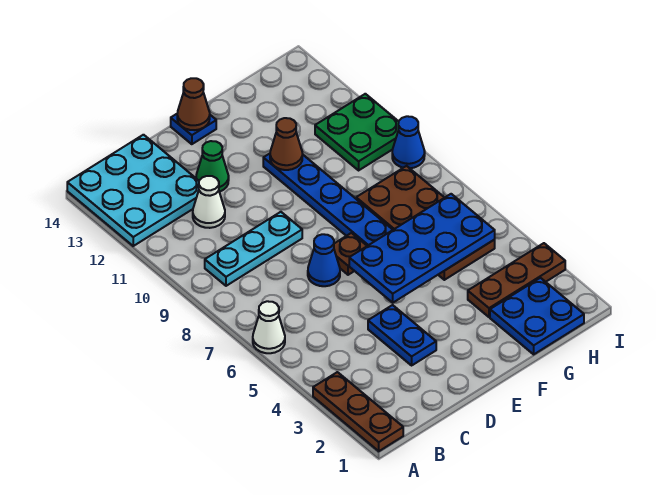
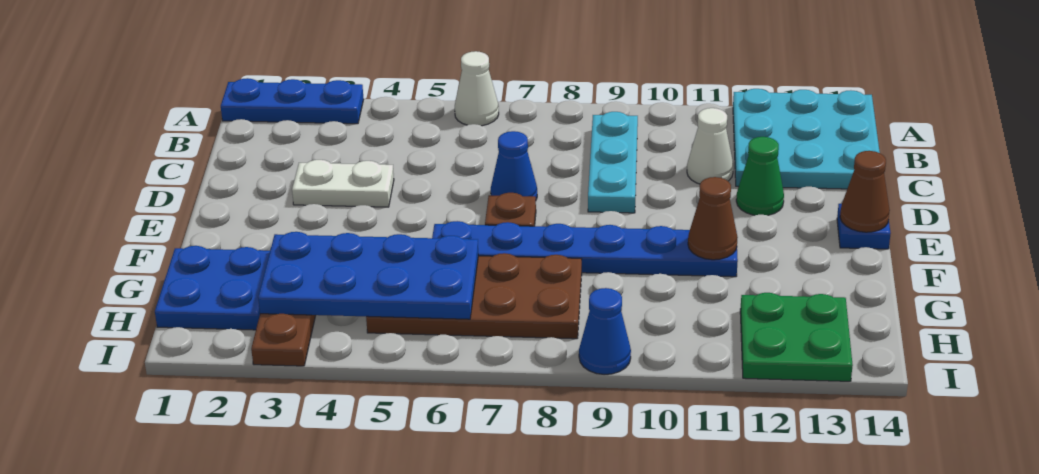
brown plate A1:A3 level 1 -> blue plate A1:A3 level 1
blue plate D3:D4 level 1 -> white plate D3:D4 level 1
blue plate E5:H6 level 2 -> blue plate G3:H6 level 2
green plate H10:I11 level 1 -> green plate H12:I13 level 1

